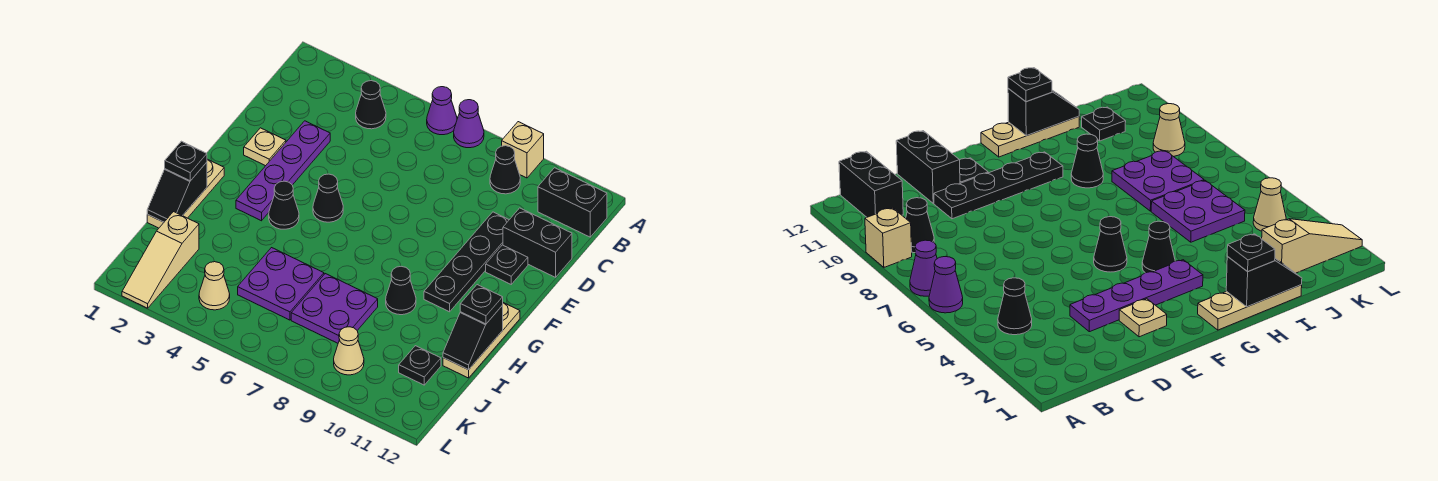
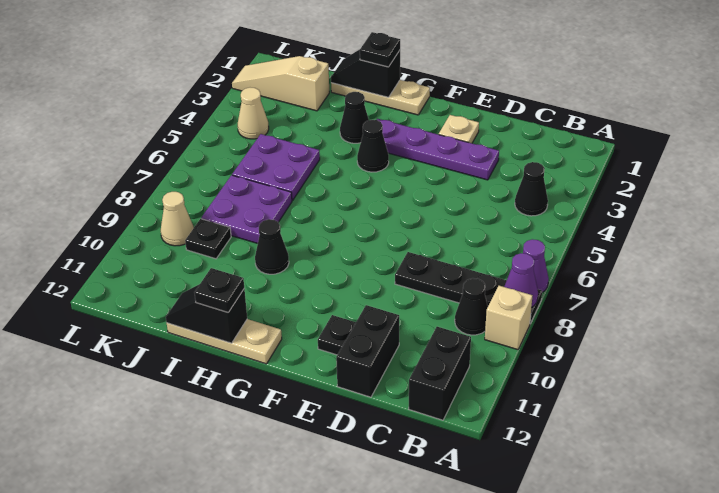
purple cone A6 level 1 -> purple cone A8 level 2
black plate D10:G10 level 1 -> black plate A8:D8 level 1
black cone F5 level 1 -> black cone H3 level 1
black plate J11 level 1 -> black plate J9 level 1

